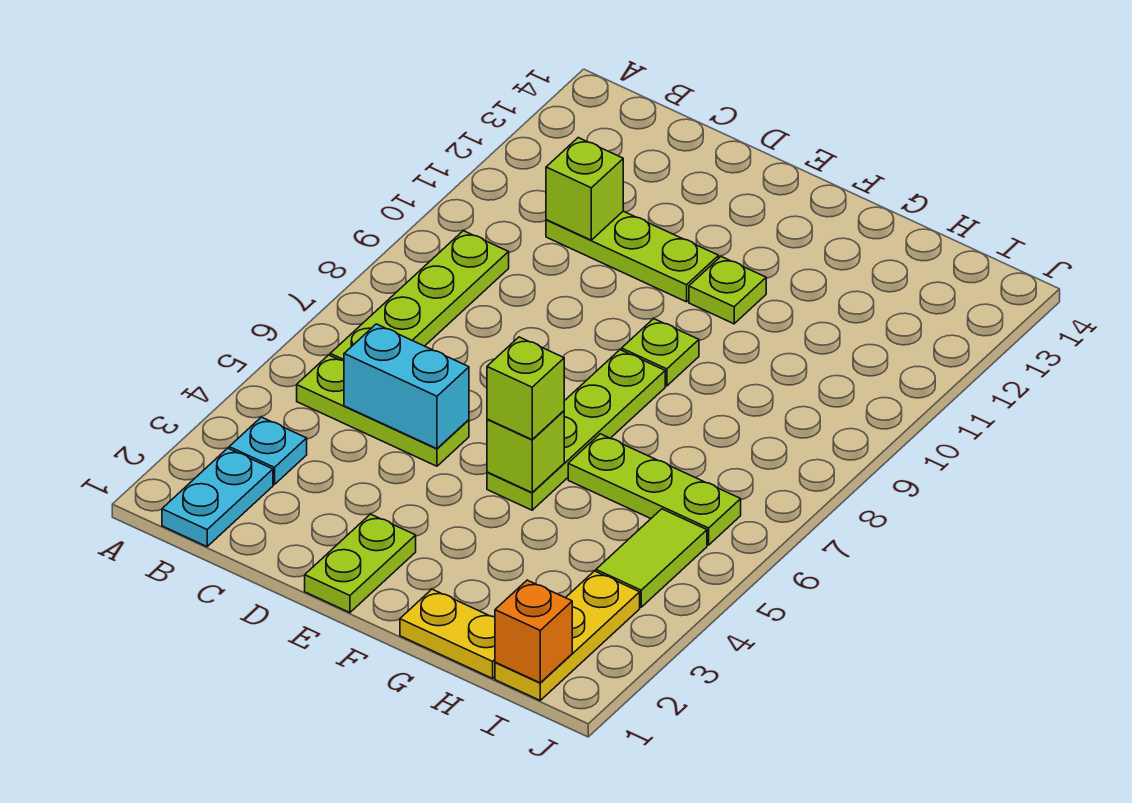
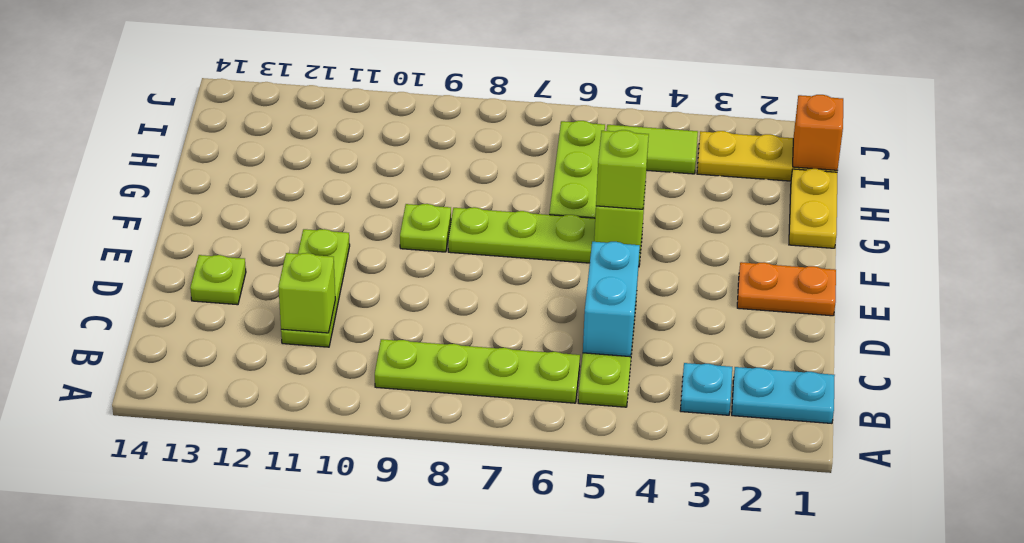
lime plate E1:E2 level 1 -> orange plate E1:E2 level 1
lime plate F11 level 1 -> lime plate D13 level 1

